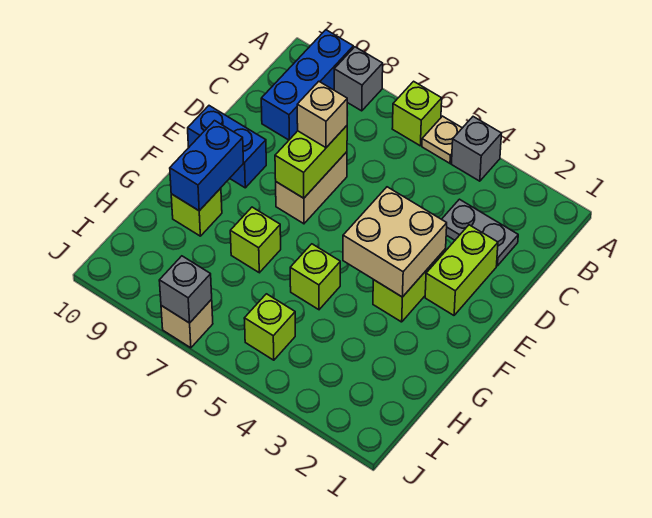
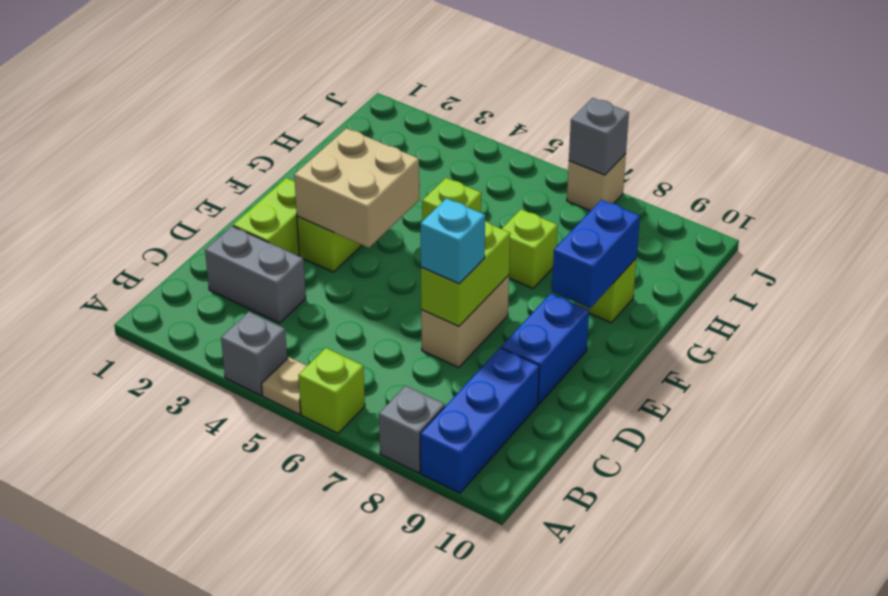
grey plate C2:C3 level 1 -> grey brick C2:C3 level 1
tan brick D7 level 3 -> cyan brick D7 level 3
blue brick E9:E10 level 1 -> blue brick D9:E9 level 1
lime brick I5 level 1 -> none

